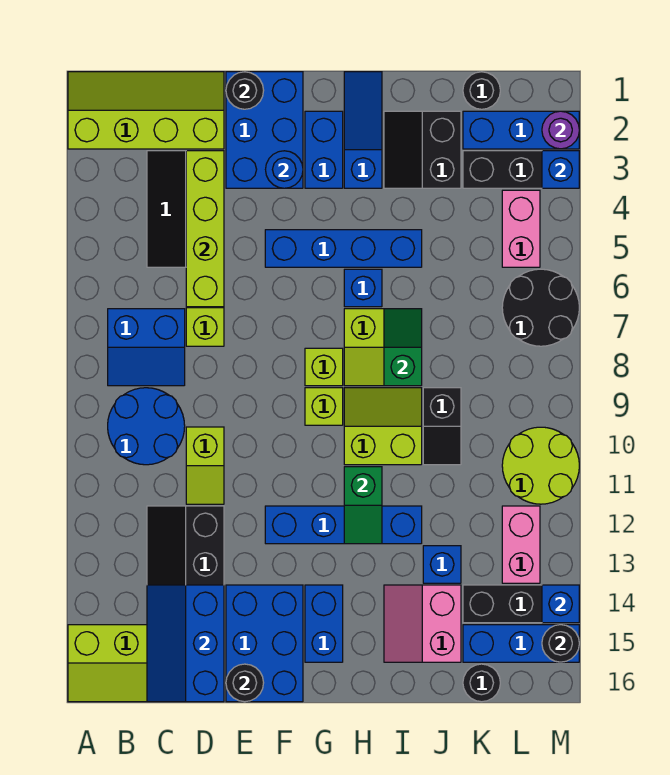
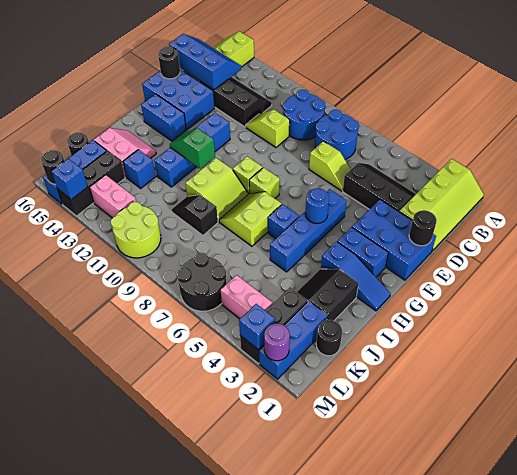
blue slope B7:C8 level 1 top 7 -> blue round brick B7:C8 level 1
lime brick D3:D6 level 2 -> none
blue round brick F3 level 2 -> blue round brick G5 level 2
black slope I2:J3 level 1 top J -> black slope I2:J3 level 1 top 2
green slope I7:I8 level 2 top 8 -> none

